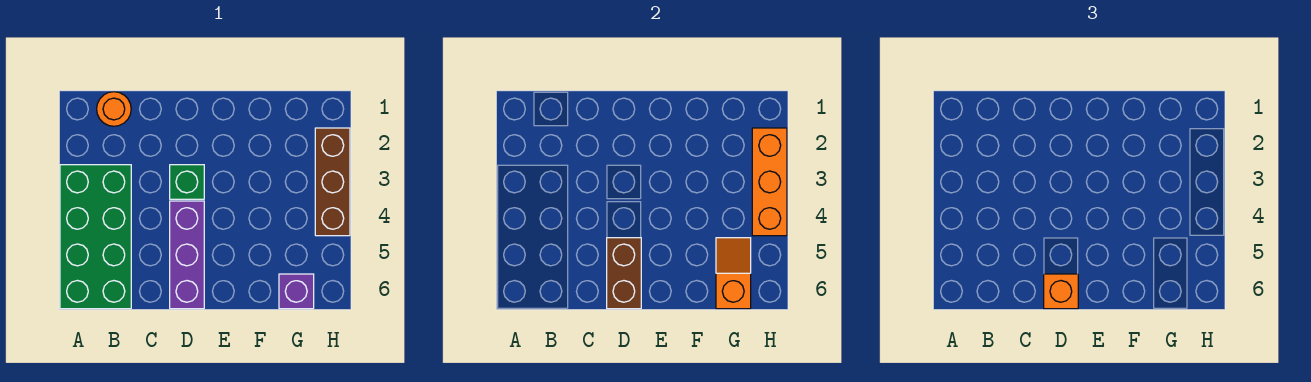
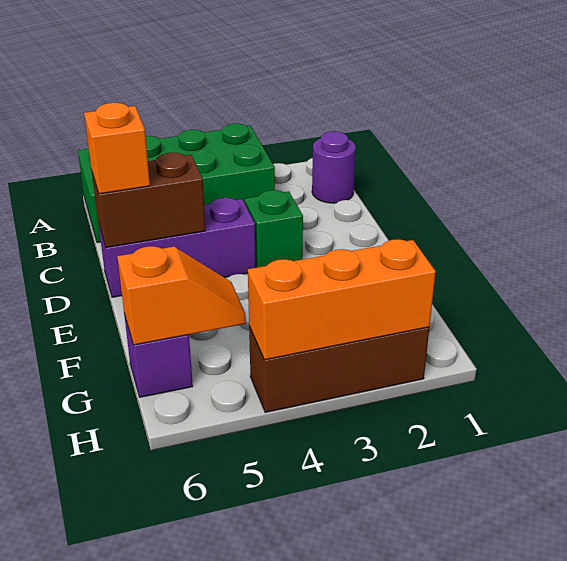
orange round brick B1 level 1 -> purple round brick B1 level 1

